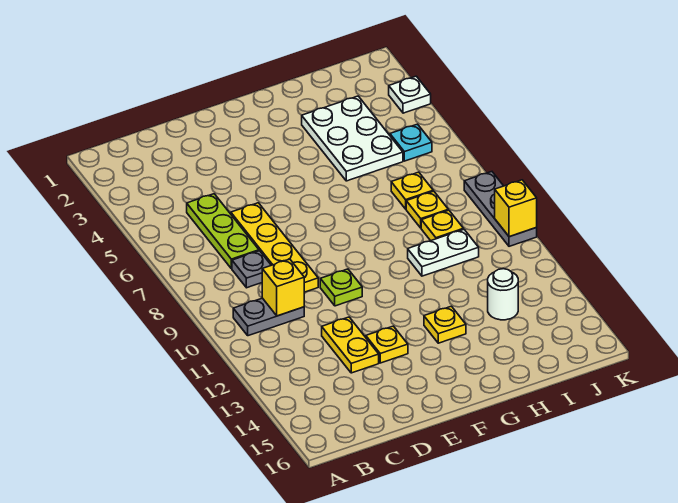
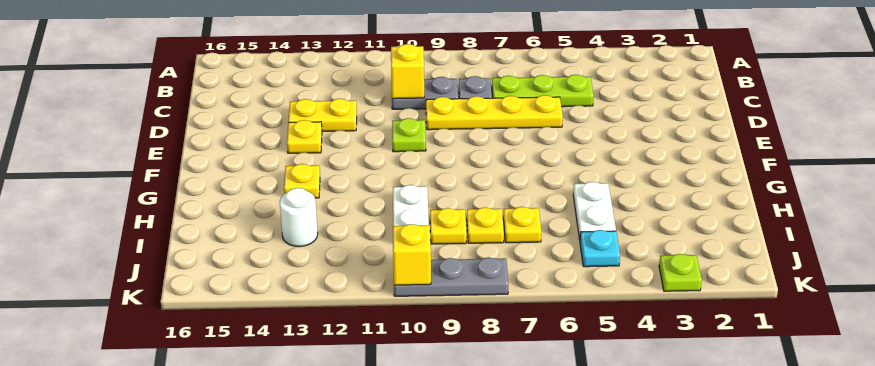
grey plate B10:C10 level 1 -> grey plate C9:C10 level 1
white plate H3:I5 level 1 -> white plate H5:I5 level 1
white plate K3 level 1 -> lime plate K3 level 1

